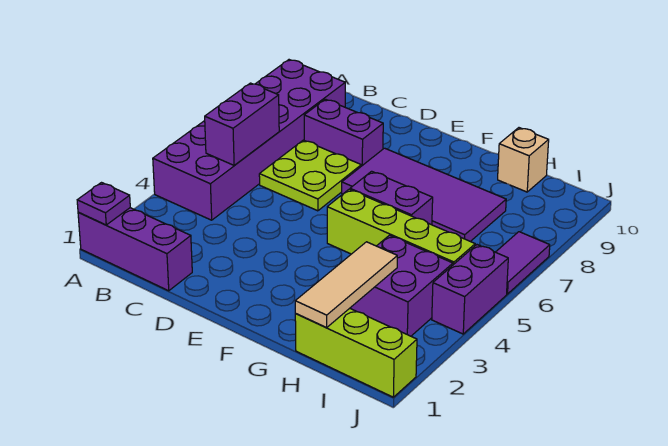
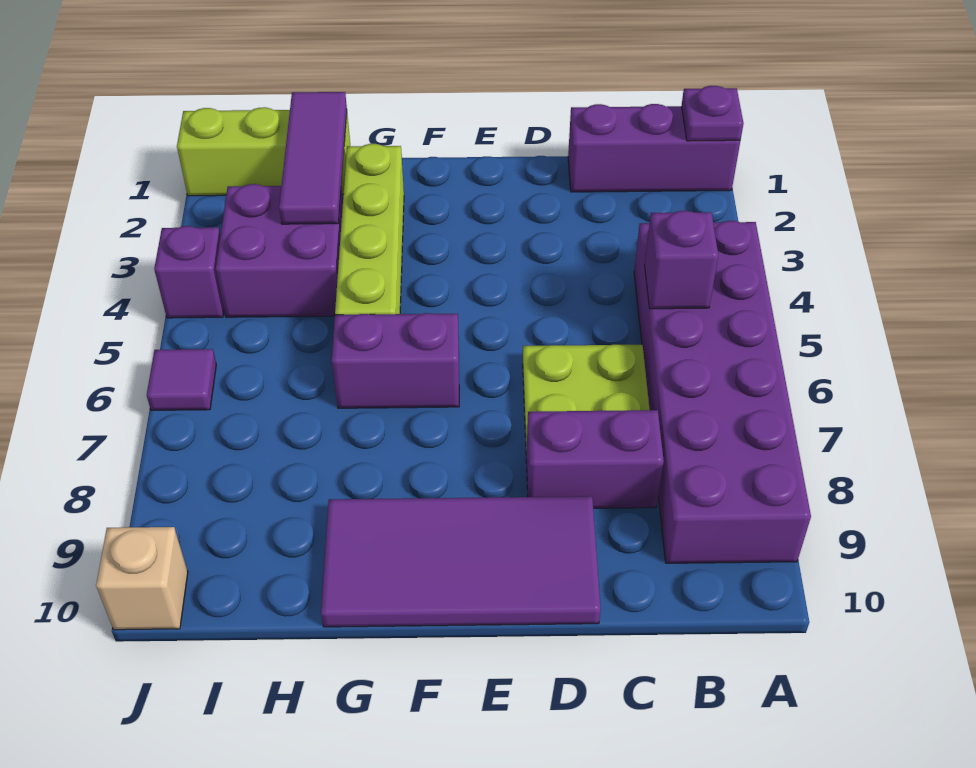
purple brick B5:B6 level 2 -> purple brick B5 level 2
purple tile E7:H8 level 1 -> purple tile D9:G10 level 1
lime brick F5:I5 level 1 -> lime brick G2:G5 level 1
tan tile H1:H3 level 2 -> purple tile H1:H3 level 2
tan brick H10 level 1 -> tan brick J10 level 1
purple brick J4:J5 level 1 -> purple brick J4 level 1
purple tile J6:J7 level 1 -> purple tile J6 level 1

